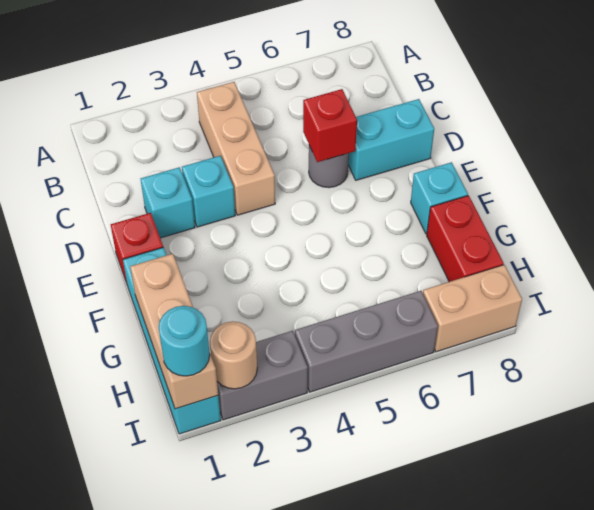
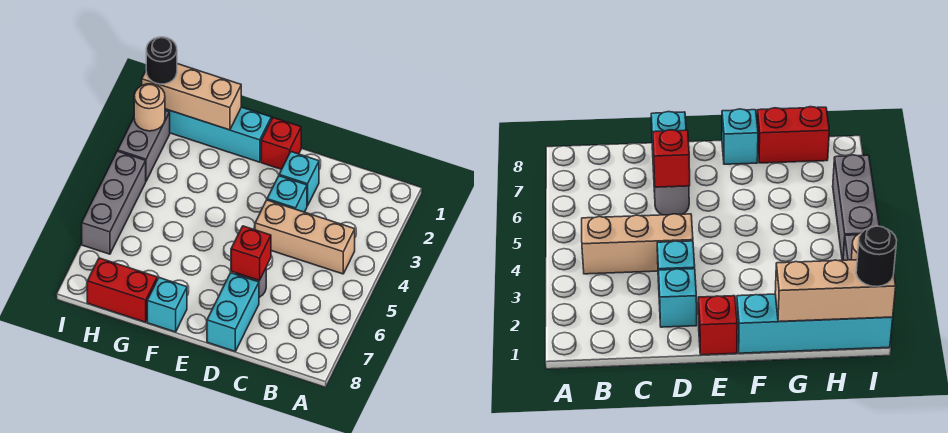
cyan round brick I1 level 3 -> black round brick I1 level 3
tan brick I7:I8 level 1 -> none

